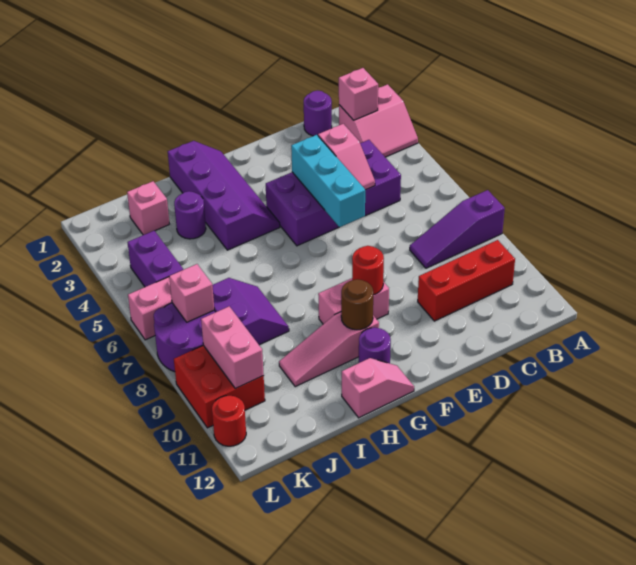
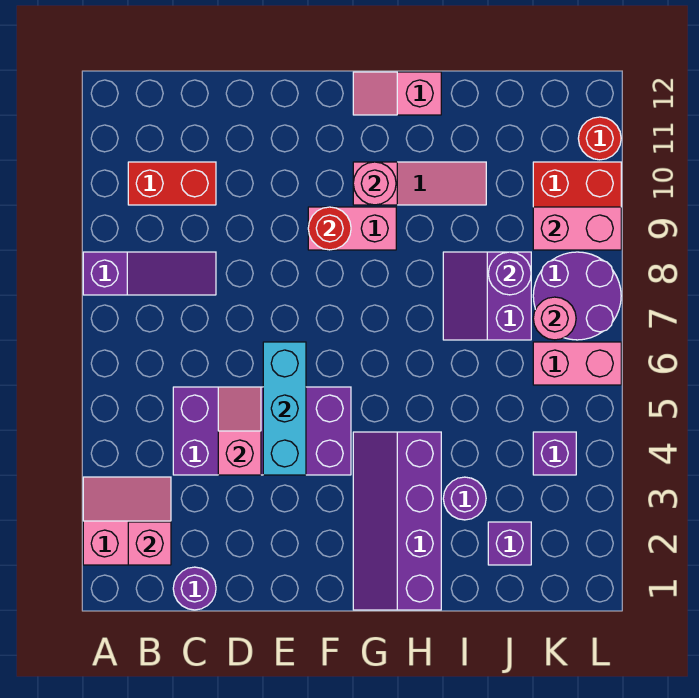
red brick B10:D10 level 1 -> red brick B10:C10 level 1
brown round brick G10 level 2 -> pink round brick G10 level 2
purple round brick G11 level 1 -> purple round brick J8 level 2
pink brick J2 level 1 -> purple brick J2 level 1
purple brick K4:K5 level 1 -> purple brick K4 level 1
pink brick K7 level 2 -> pink round brick K7 level 2
pink brick K9:K10 level 2 -> pink brick K9:L9 level 2

